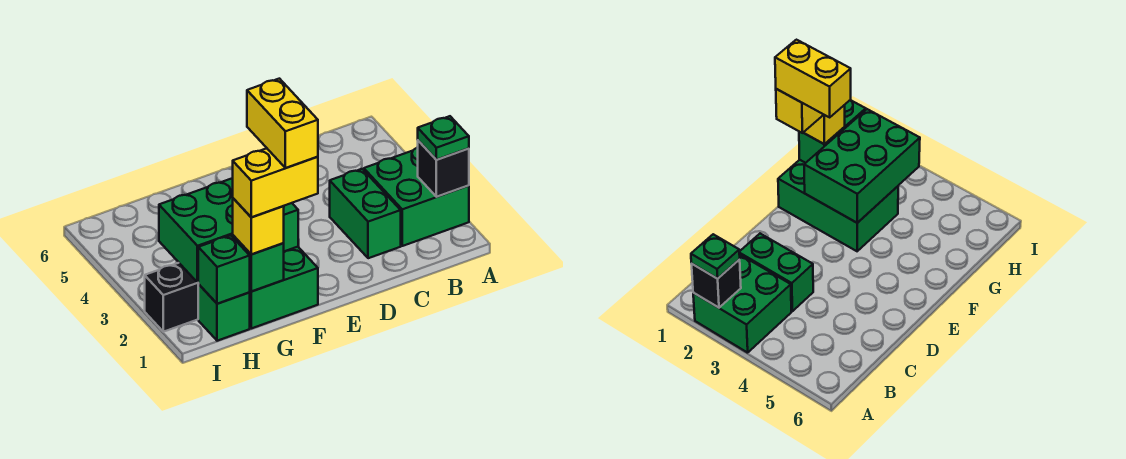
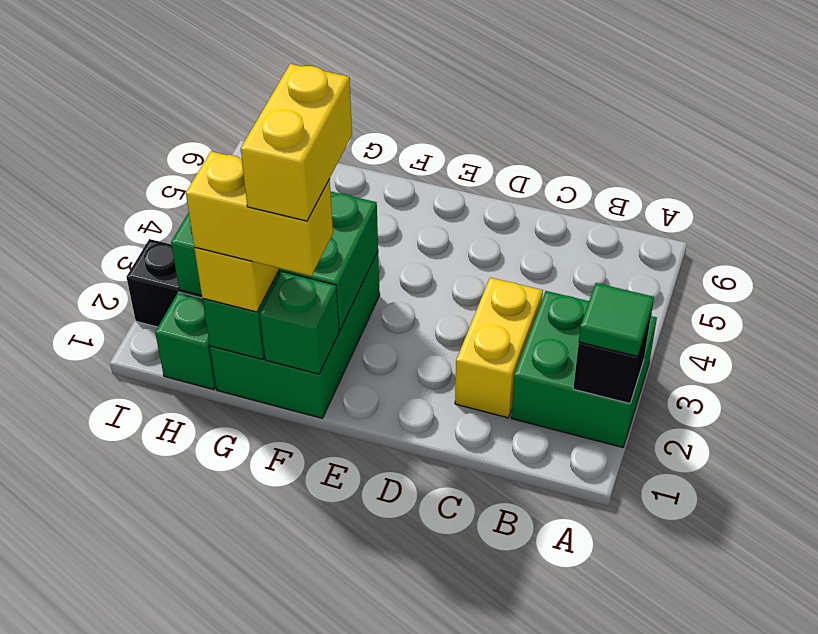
green plate A2 level 3 -> green tile A2 level 3
green brick C2:C3 level 1 -> yellow brick C2:C3 level 1
green brick H1 level 2 -> green brick F1 level 2

